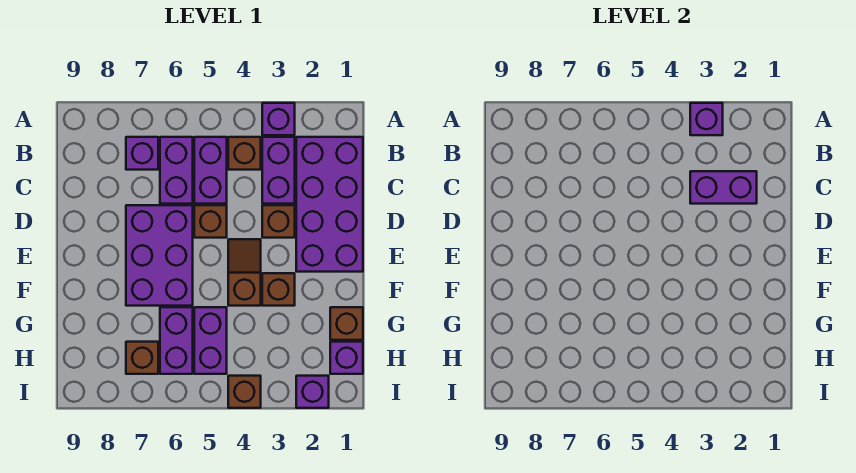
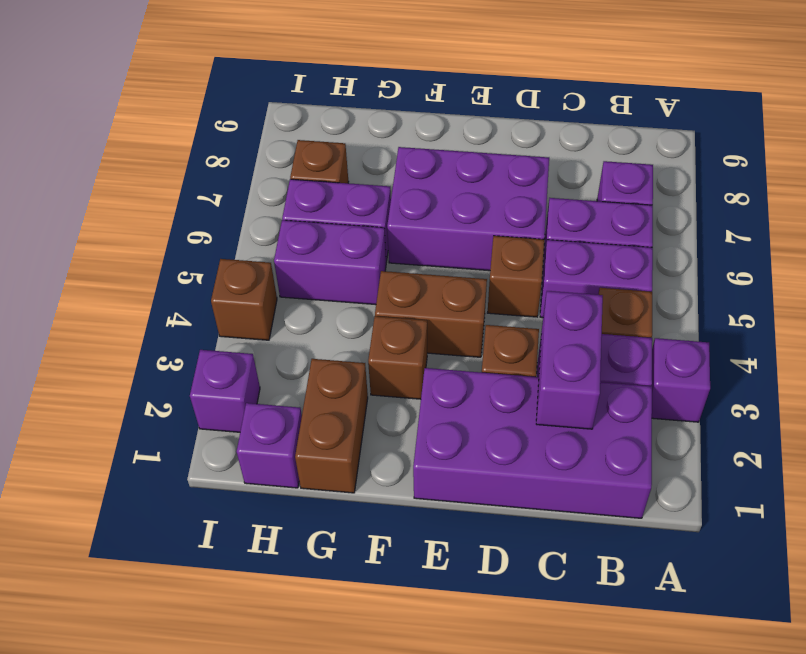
purple brick A3 level 2 -> none
brown slope E4:F4 level 1 top F -> brown brick E4:F4 level 1
brown brick G1 level 1 -> brown brick G1:G2 level 1

